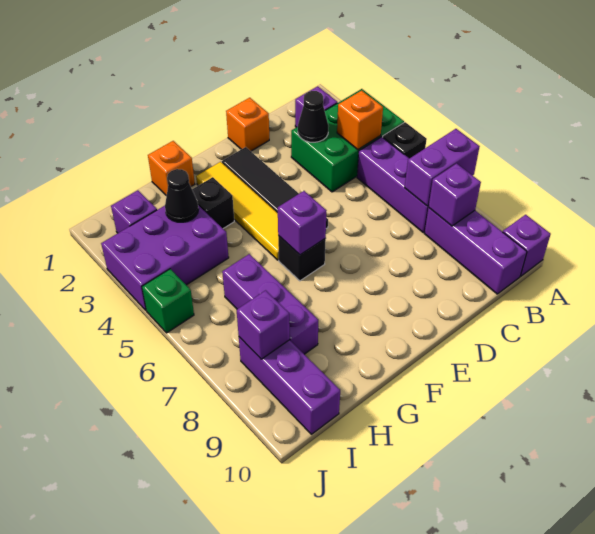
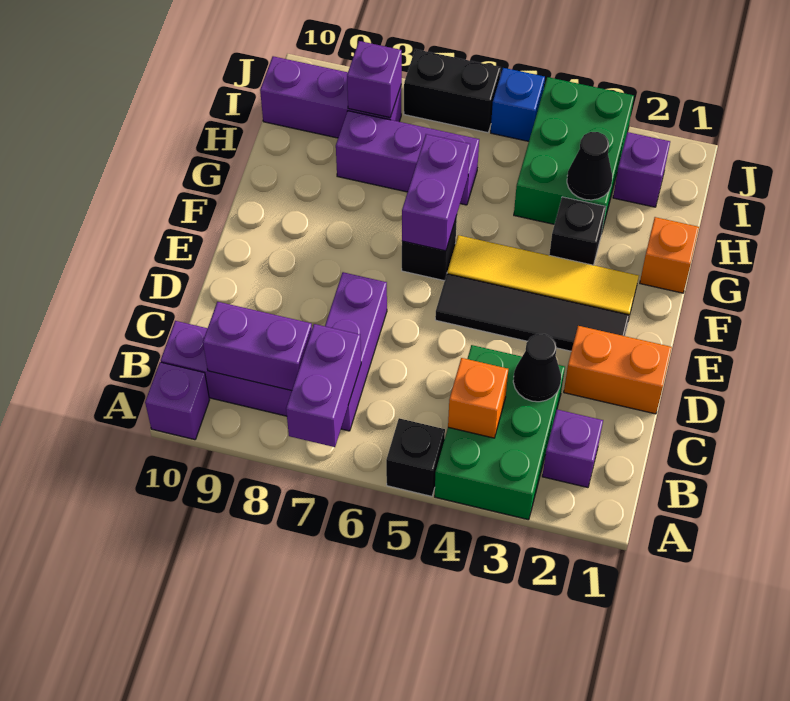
purple brick B5:B7 level 1 -> purple brick B7:D7 level 1
purple brick B8 level 2 -> purple brick B8:B9 level 2
orange brick D1 level 1 -> orange brick D1:D2 level 1
purple brick F6 level 2 -> purple brick F6:G6 level 2
purple brick H3:J4 level 1 -> green brick H3:J4 level 1
green brick J5 level 1 -> blue brick J5 level 1
none -> black brick J6:J7 level 1

